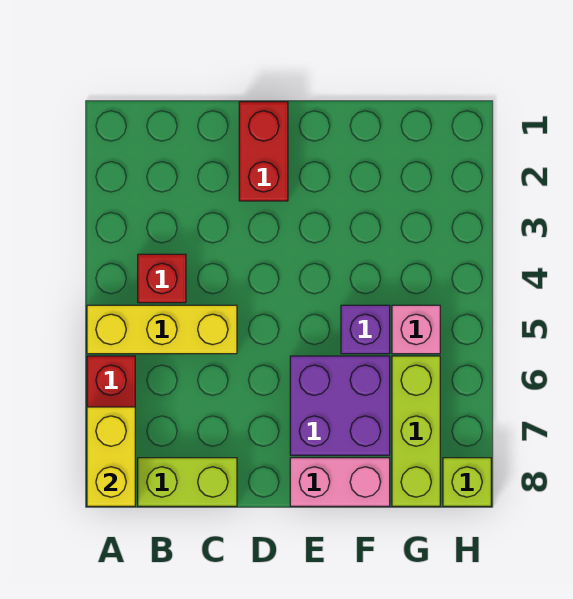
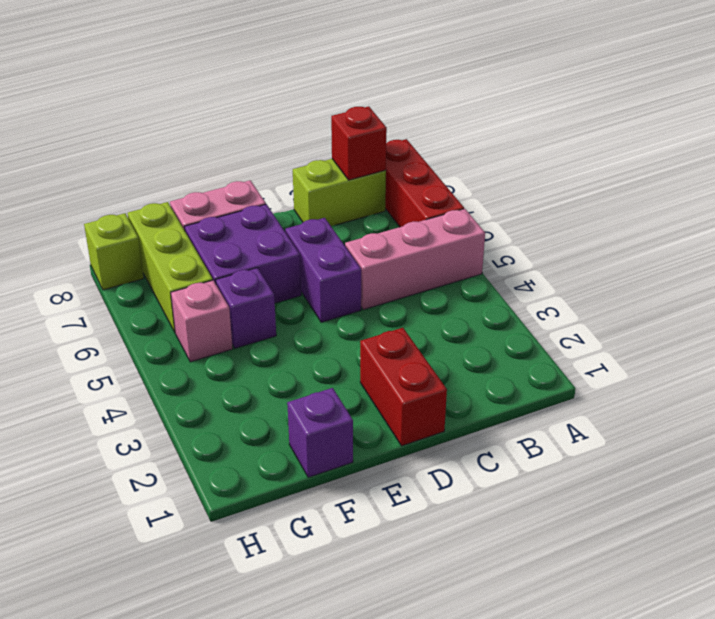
yellow brick A5:C5 level 1 -> pink brick A5:C5 level 1
yellow brick A7:A8 level 2 -> none
red brick B4 level 1 -> red brick B8 level 2
none -> purple brick D5:D6 level 1
none -> purple brick F1 level 1

